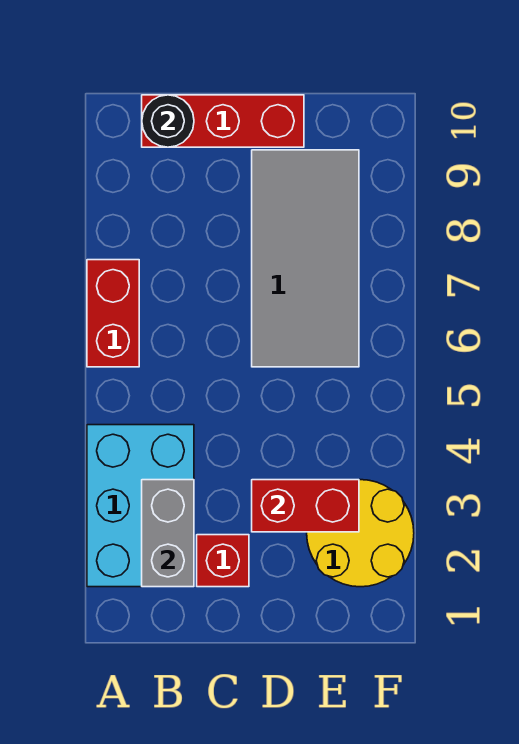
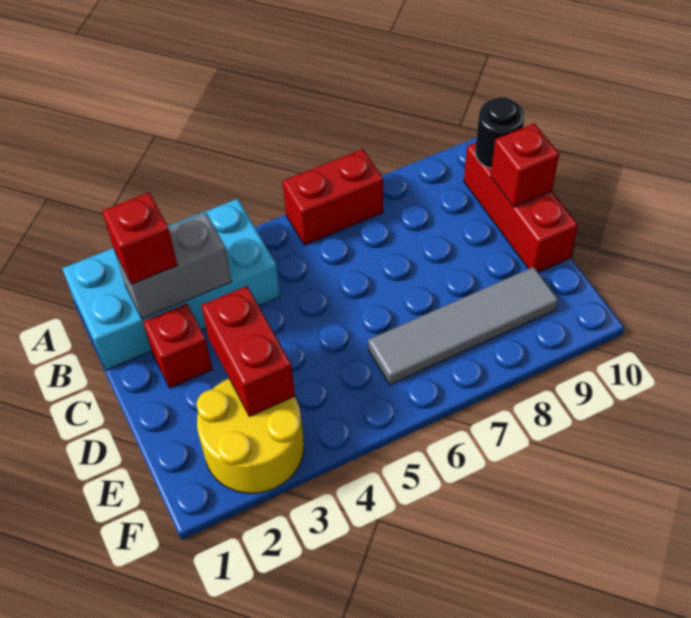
cyan brick A2:B4 level 1 -> cyan brick A1:B4 level 1
none -> red brick B2 level 3
none -> red brick C10 level 2
grey tile D6:E9 level 1 -> grey tile E6:E9 level 1

